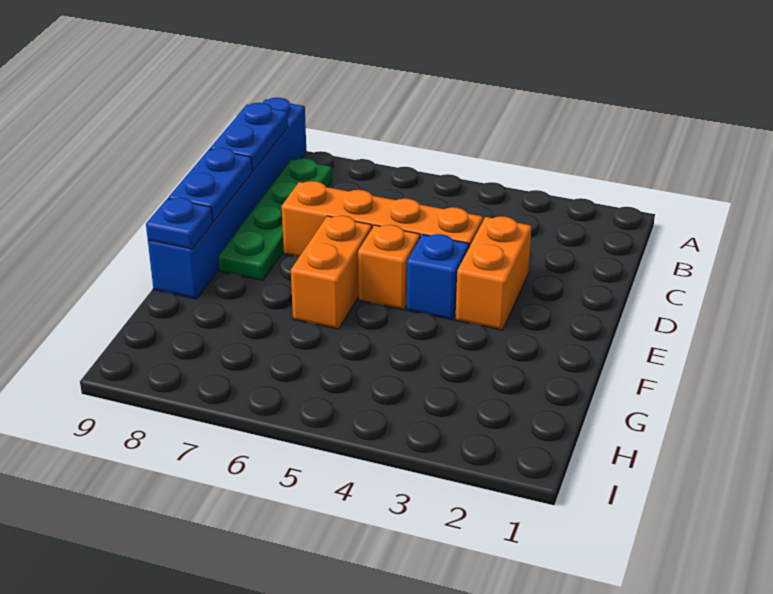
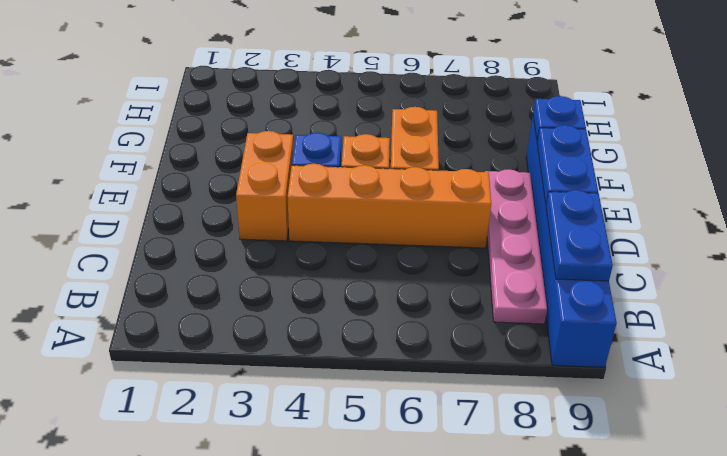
green plate B8:E8 level 1 -> pink plate B8:E8 level 1

